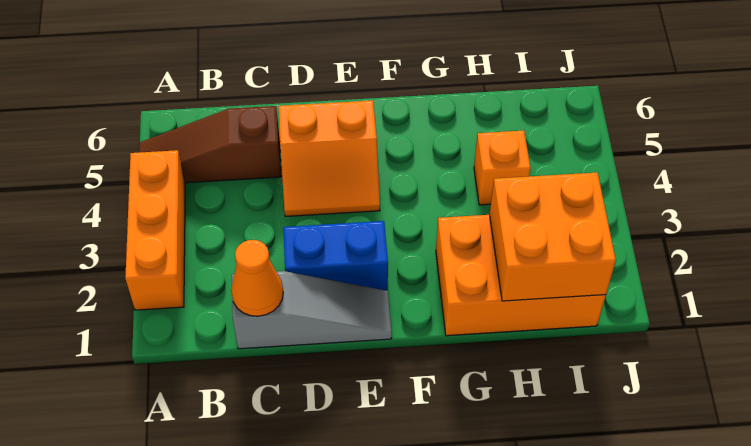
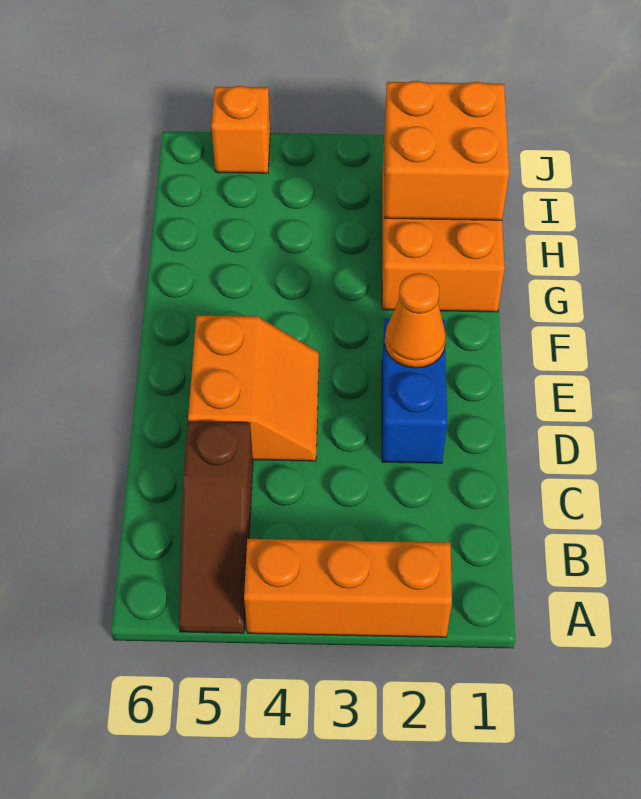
grey slope C1:E1 level 1 top C -> none
orange cone C1 level 2 -> orange cone E2 level 2
orange brick H4 level 1 -> orange brick J5 level 1

